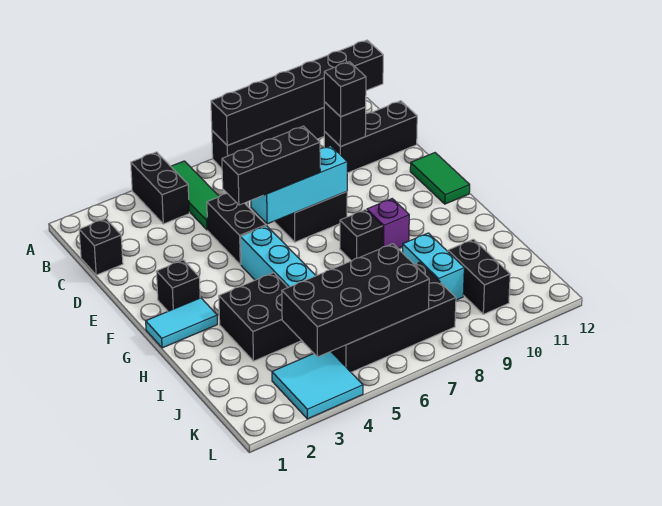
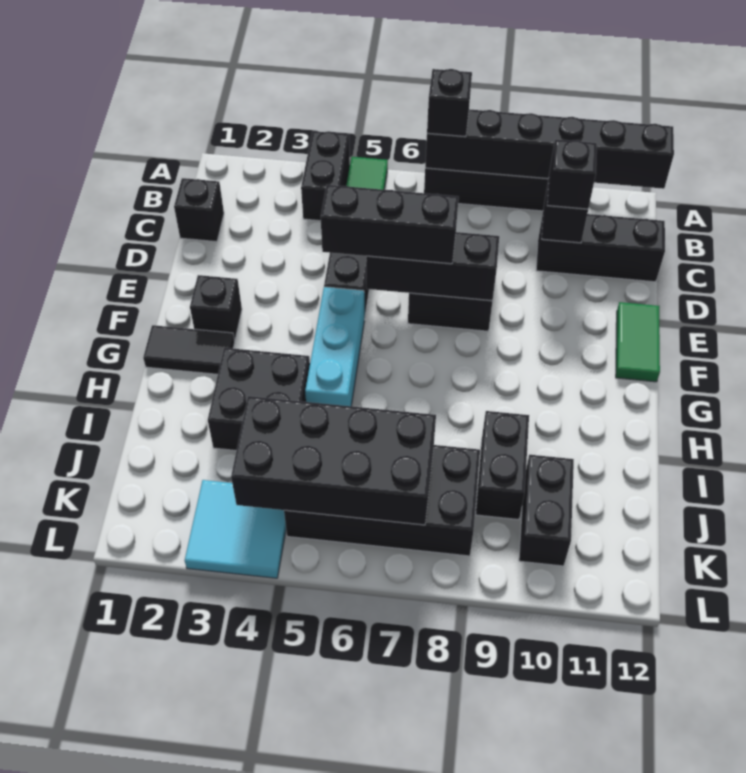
cyan brick E6:E8 level 2 -> black brick E6:E8 level 2
cyan tile G1:G2 level 1 -> black tile G1:G2 level 1
black brick G8 level 1 -> black brick A7 level 3
purple brick G9 level 1 -> none
cyan brick I9:J9 level 1 -> black brick I9:J9 level 1

